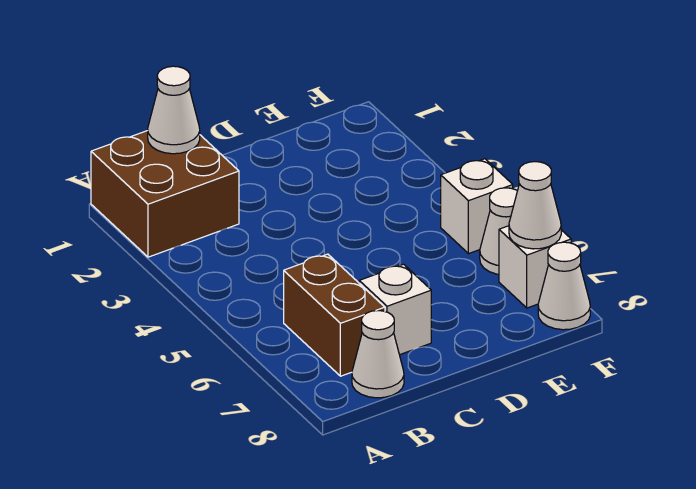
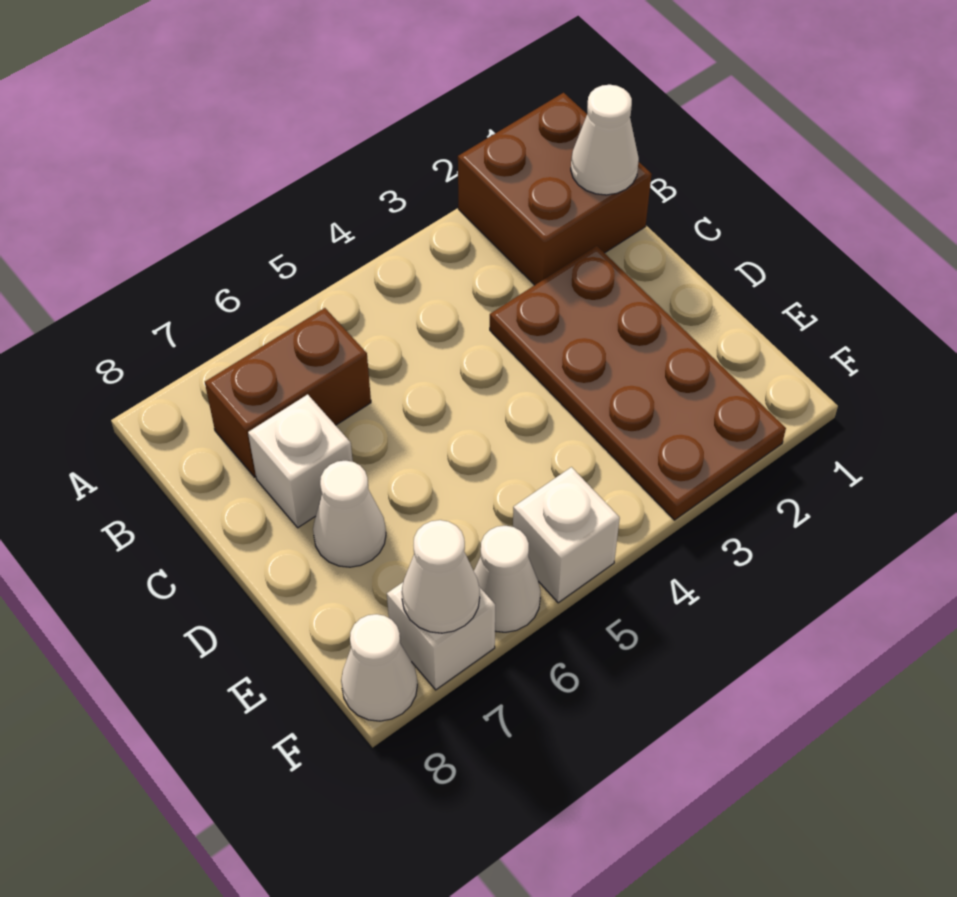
white cone B8 level 1 -> white cone D7 level 1
none -> brown plate C2:F3 level 1

